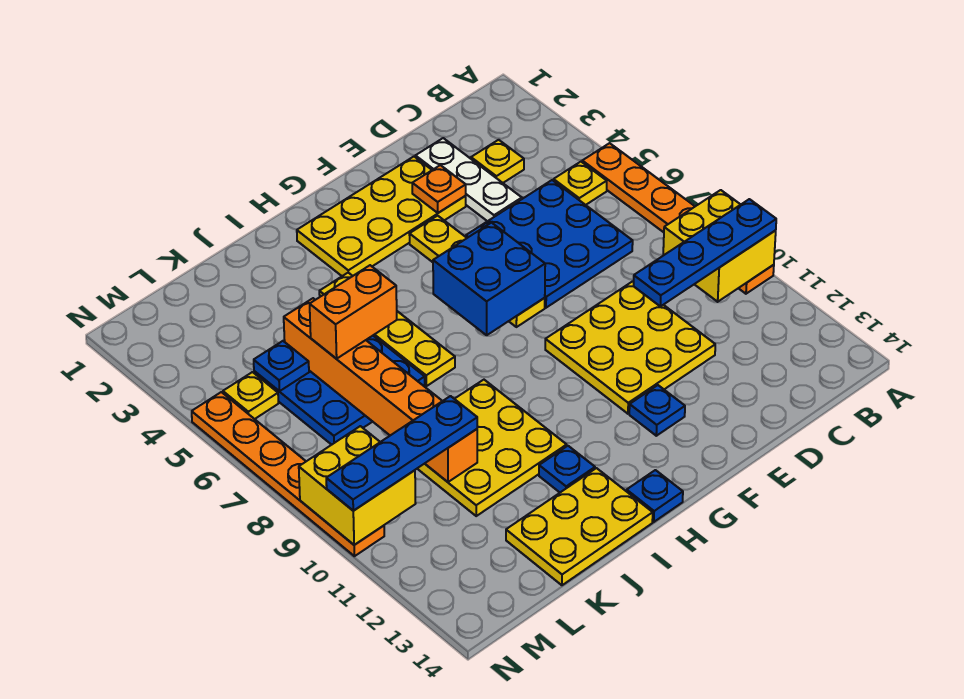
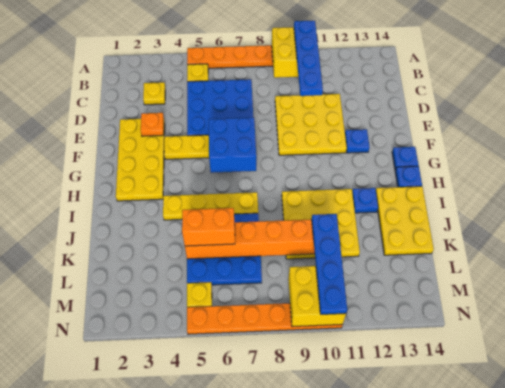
white plate D2:D4 level 1 -> none
orange brick J6:K6 level 3 -> orange brick K5:K6 level 3
blue plate L5 level 2 -> blue plate G14 level 1

